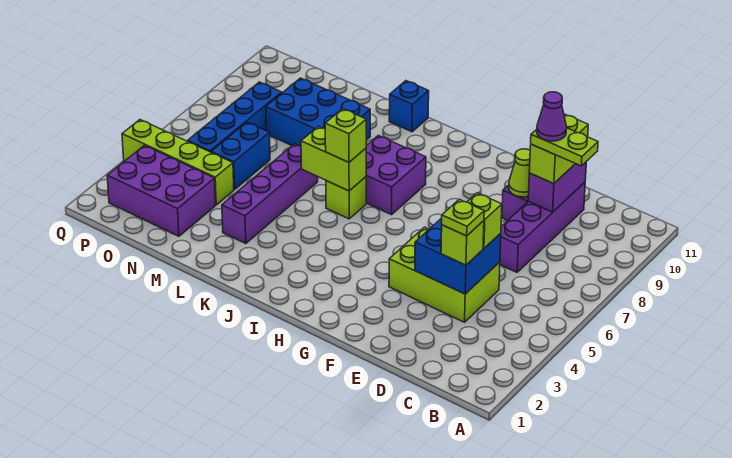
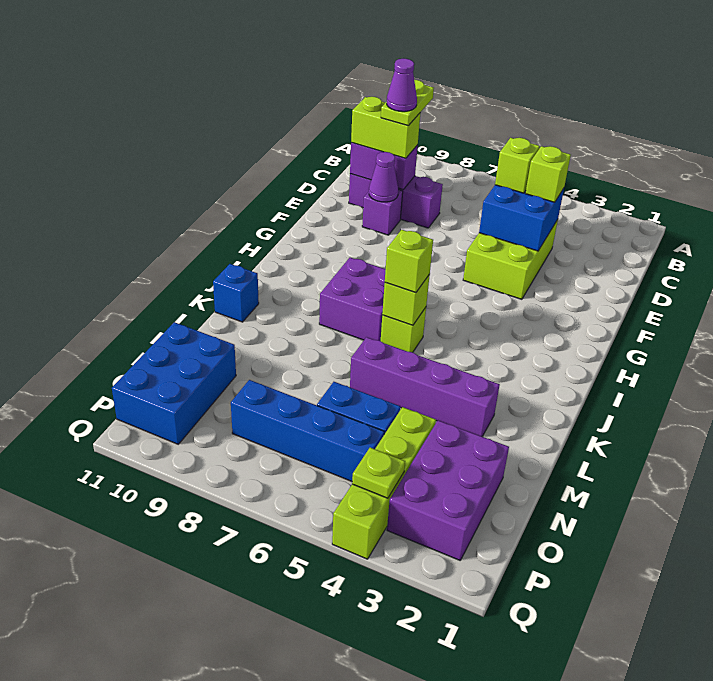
lime plate D4 level 4 -> lime plate P4 level 2
purple brick D7:D10 level 1 -> purple brick D8:D10 level 1
lime cone E9 level 2 -> purple cone E9 level 2
lime brick J6:K6 level 2 -> lime brick J6 level 2
blue brick L8:N9 level 1 -> blue brick N10:P11 level 1

